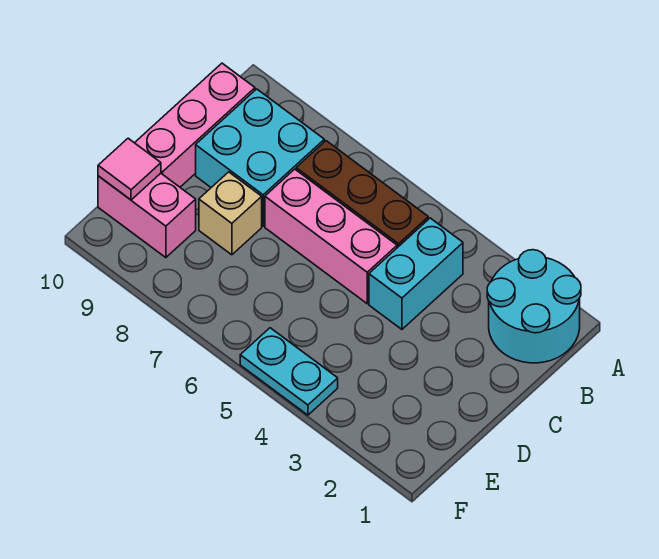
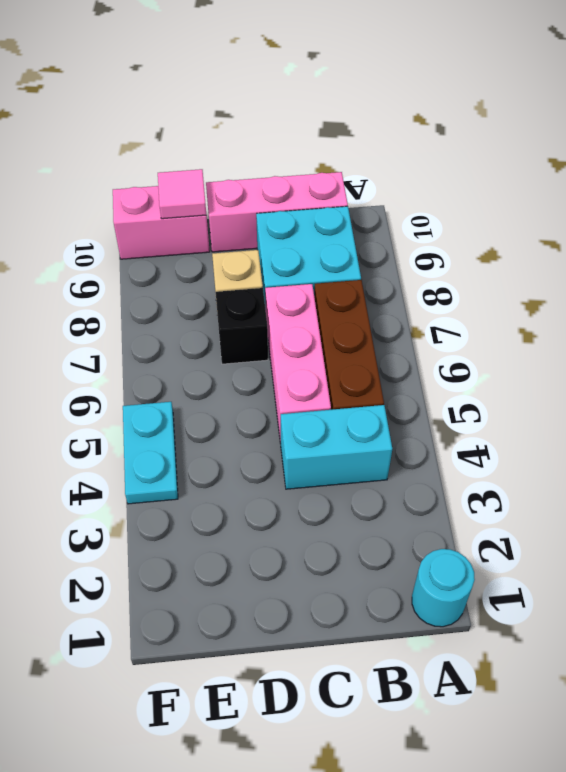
cyan round brick A1:B2 level 1 -> cyan round brick A1 level 1
none -> black brick D7 level 1
pink brick E9:E10 level 1 -> pink brick E10:F10 level 1

